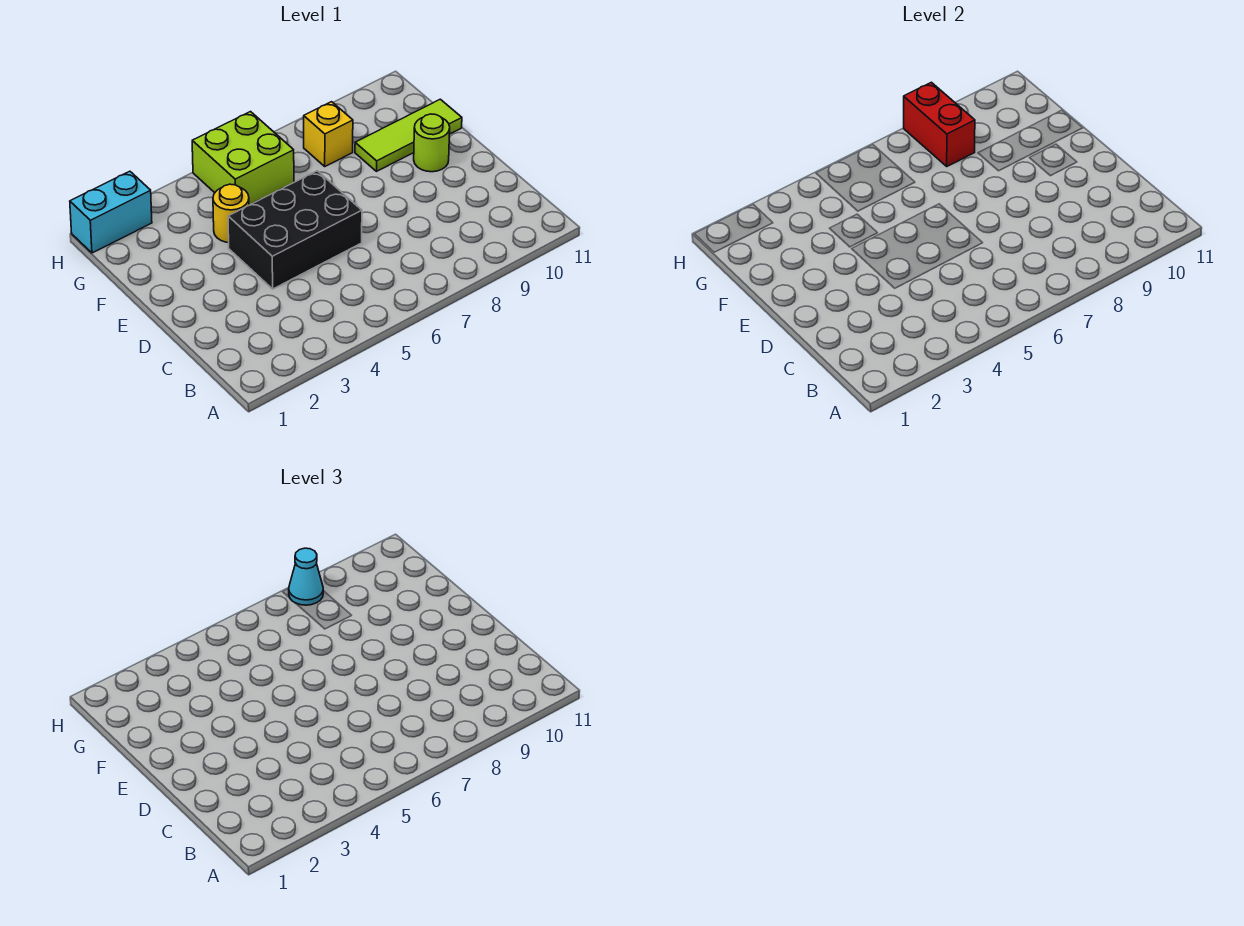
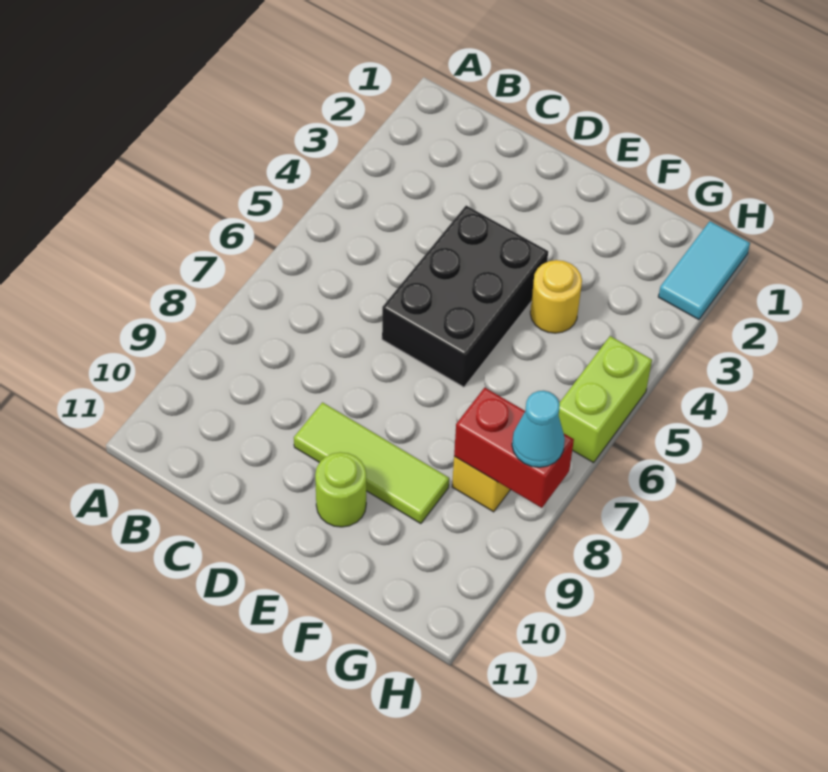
lime tile F9:F11 level 1 -> lime tile D9:F9 level 1
lime brick G5:H6 level 1 -> lime brick H5:H6 level 1
cyan brick H1:H2 level 1 -> cyan tile H1:H2 level 1

